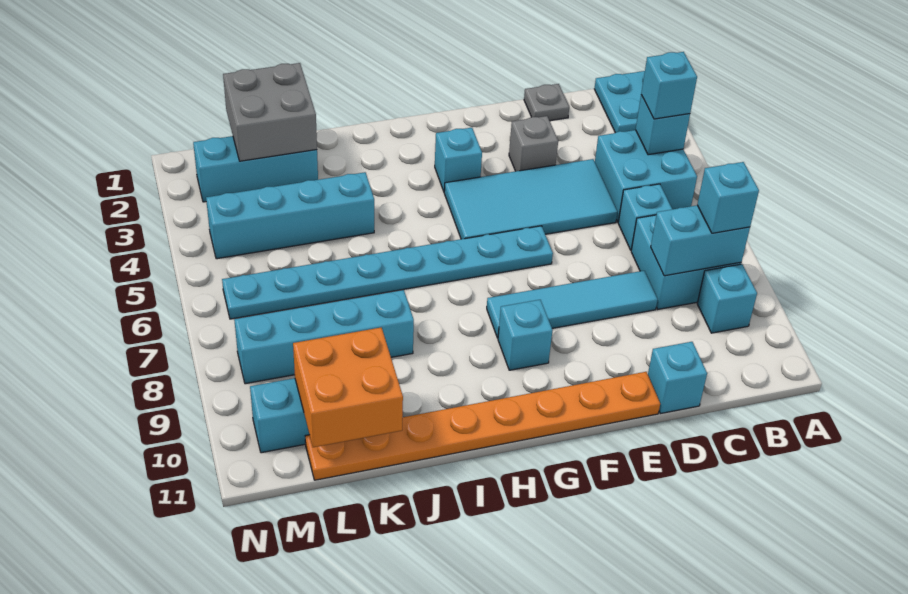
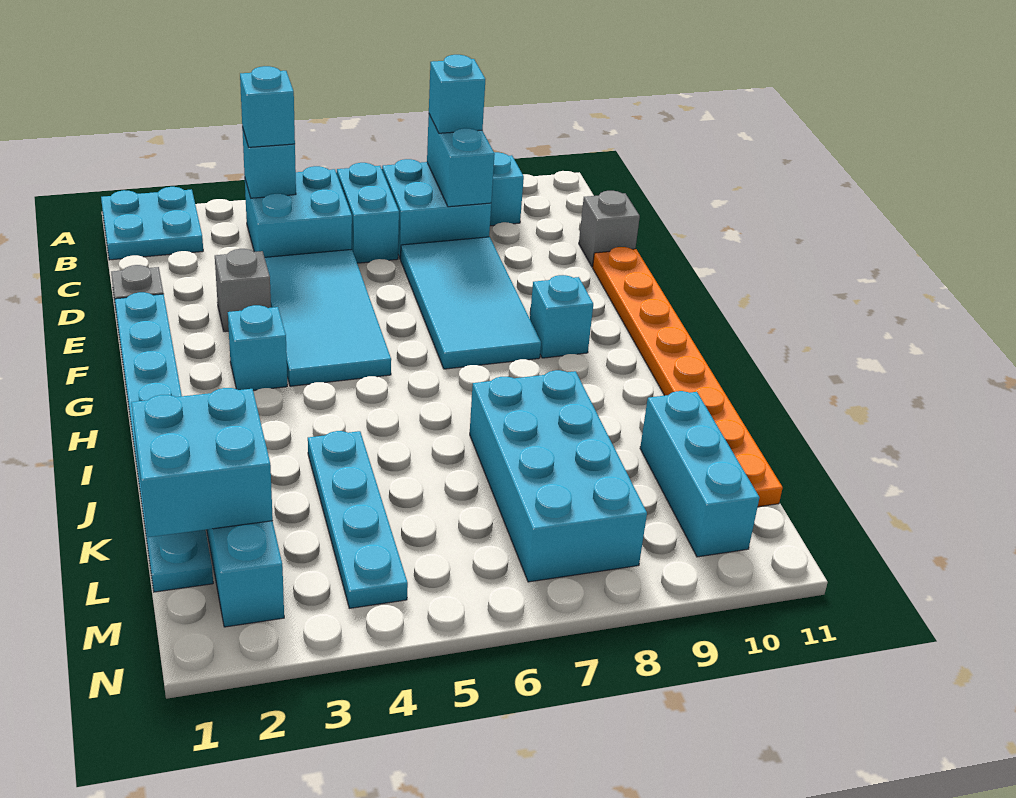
cyan brick C6 level 1 -> cyan brick B6:C6 level 1
cyan tile D8:G8 level 1 -> cyan tile D7:G8 level 1
cyan brick D11 level 1 -> grey brick D11 level 1
cyan plate F6:M6 level 1 -> cyan plate E1:L1 level 1
cyan brick J4:M4 level 1 -> cyan plate J4:M4 level 1
cyan brick J8:M8 level 1 -> cyan brick J7:M8 level 1
grey brick K1:L2 level 2 -> cyan brick K1:L2 level 2
orange brick K10:L11 level 2 -> none

